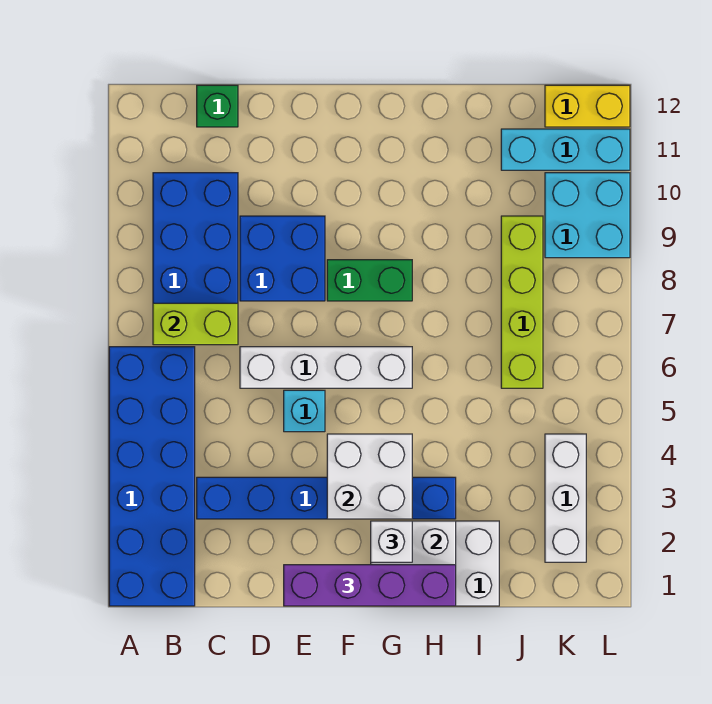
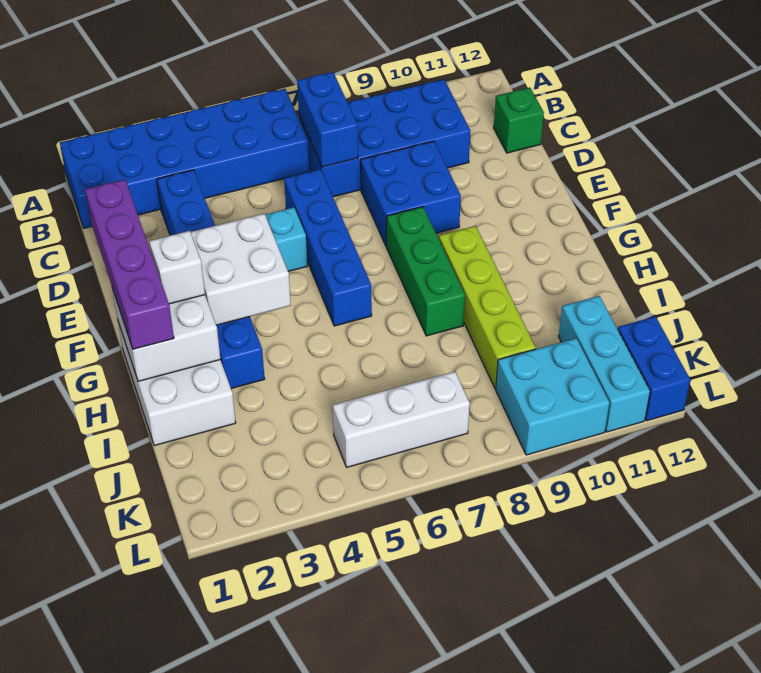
lime brick B7:C7 level 2 -> blue brick B7:C7 level 2
white brick D6:G6 level 1 -> blue brick D6:G6 level 1
green brick F8:G8 level 1 -> green brick F8:H8 level 1
lime brick J6:J9 level 1 -> lime brick G9:J9 level 1
white brick K2:K4 level 1 -> white brick K5:K7 level 1
yellow brick K12:L12 level 1 -> blue brick K12:L12 level 1

